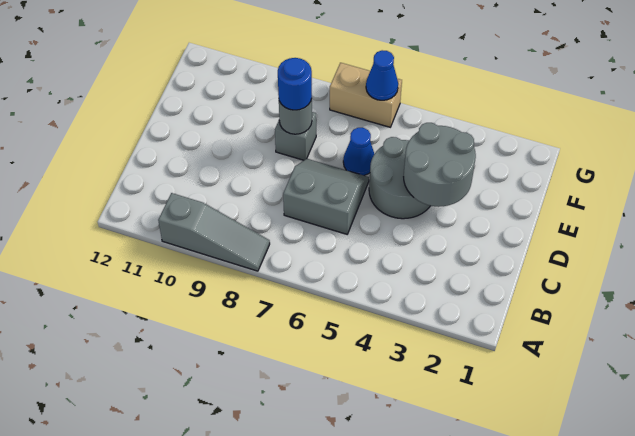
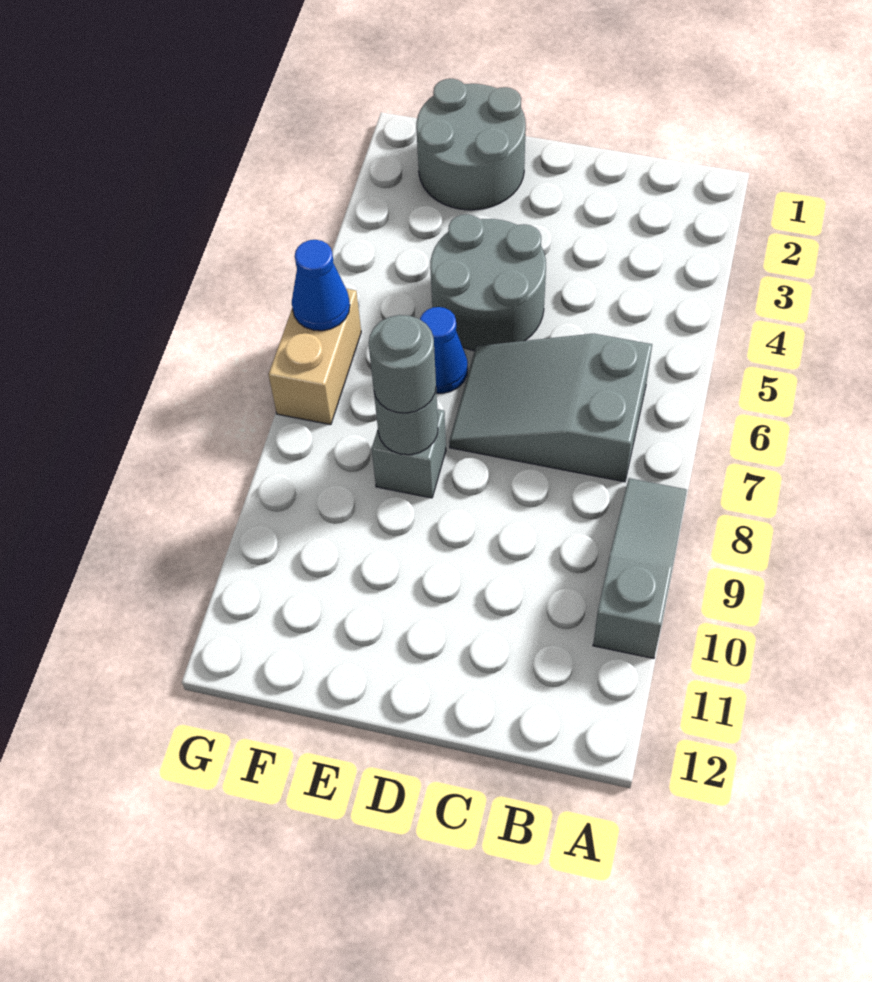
grey slope C6:D7 level 1 top C -> grey slope B6:D7 level 1 top B
grey round brick D3:E4 level 2 -> grey round brick E1:F2 level 1
blue round brick E8 level 3 -> grey round brick E8 level 3

